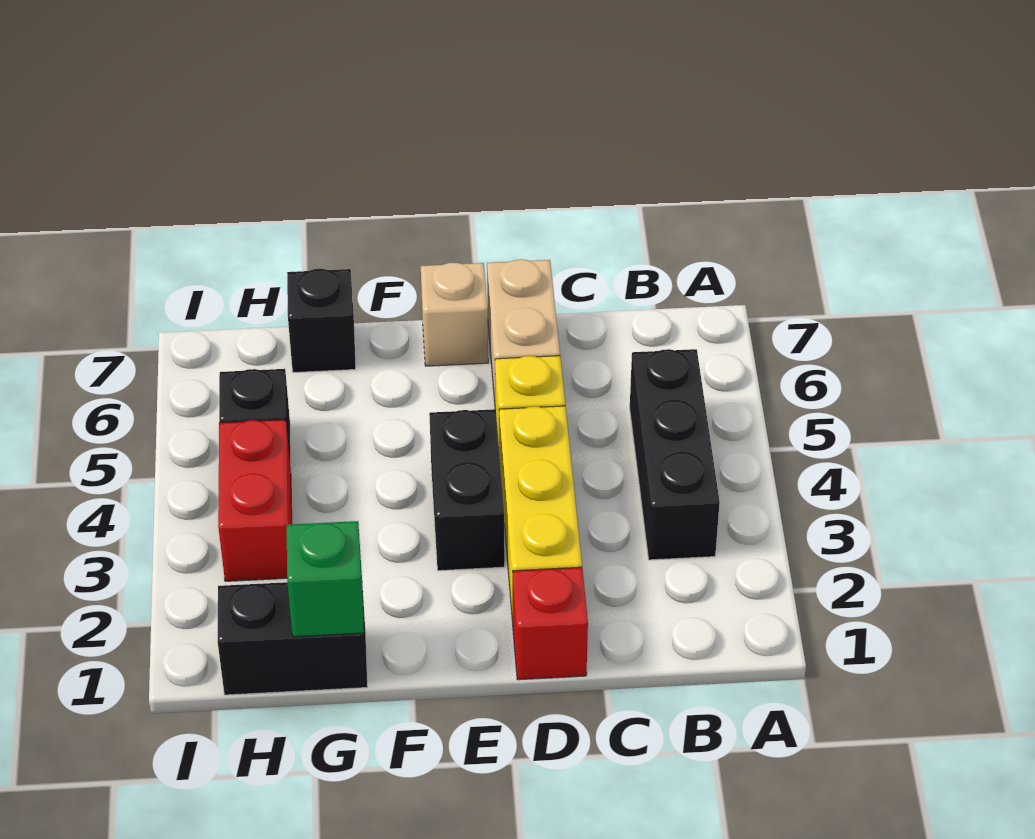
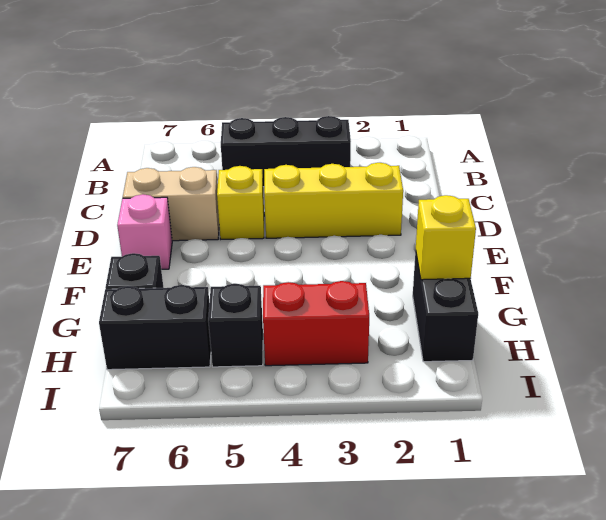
red brick D1 level 1 -> none
black brick E3:E4 level 1 -> black brick H6:H7 level 1
tan brick E7 level 1 -> pink brick E7 level 1
green brick G1 level 2 -> yellow brick G1 level 2

